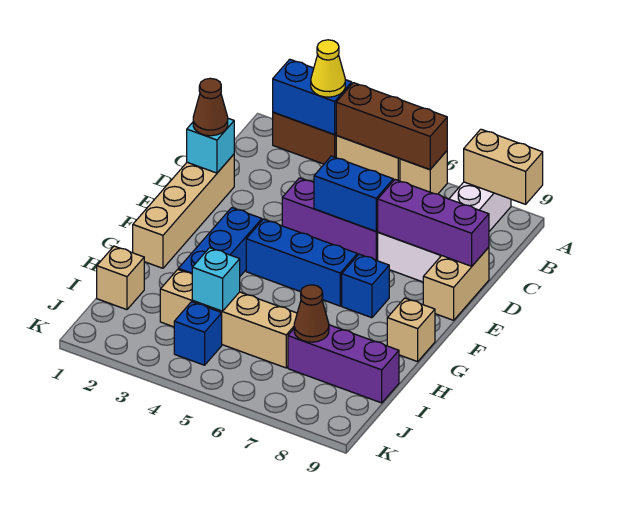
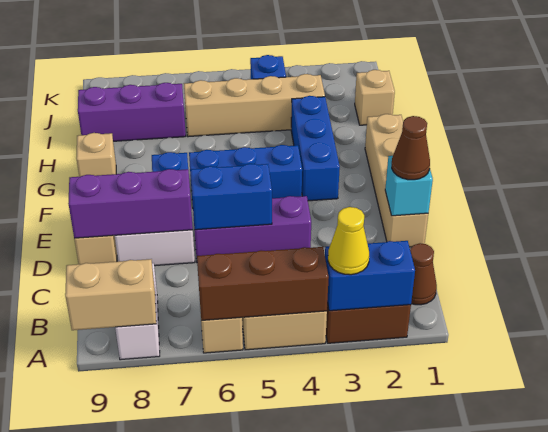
cyan brick I4 level 2 -> none
brown cone I7 level 2 -> brown cone B1 level 1

